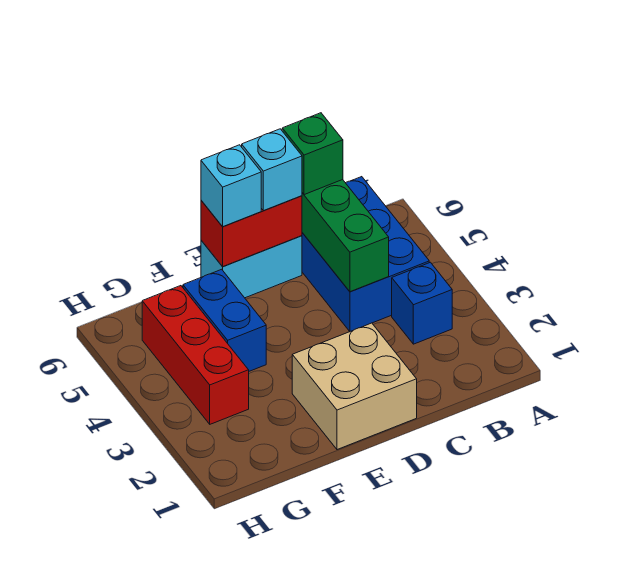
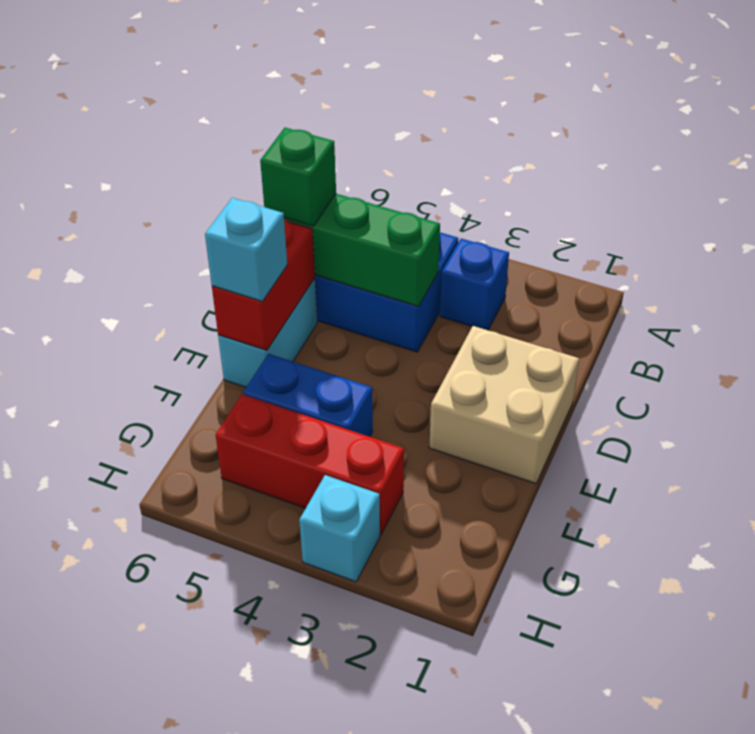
cyan brick D6 level 3 -> cyan brick H3 level 1

